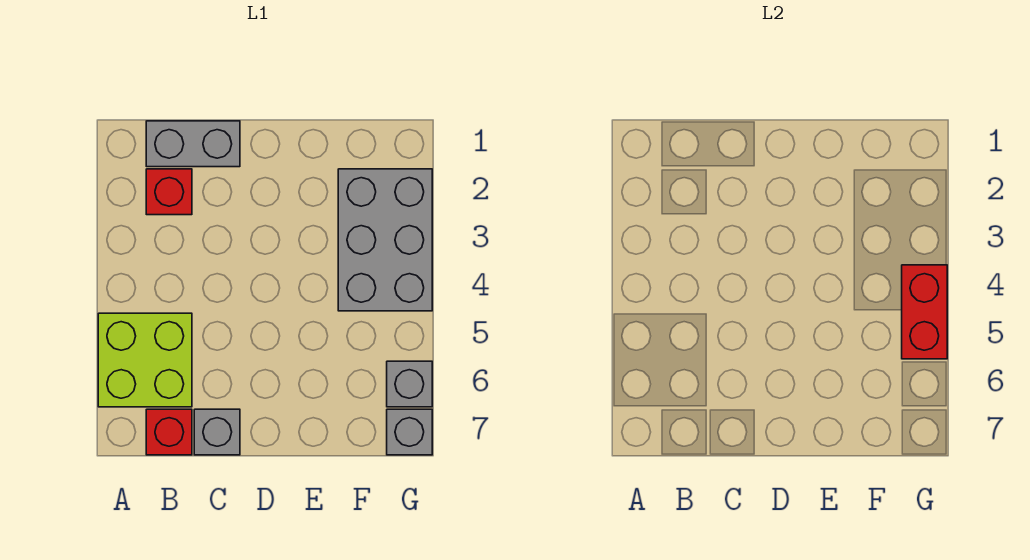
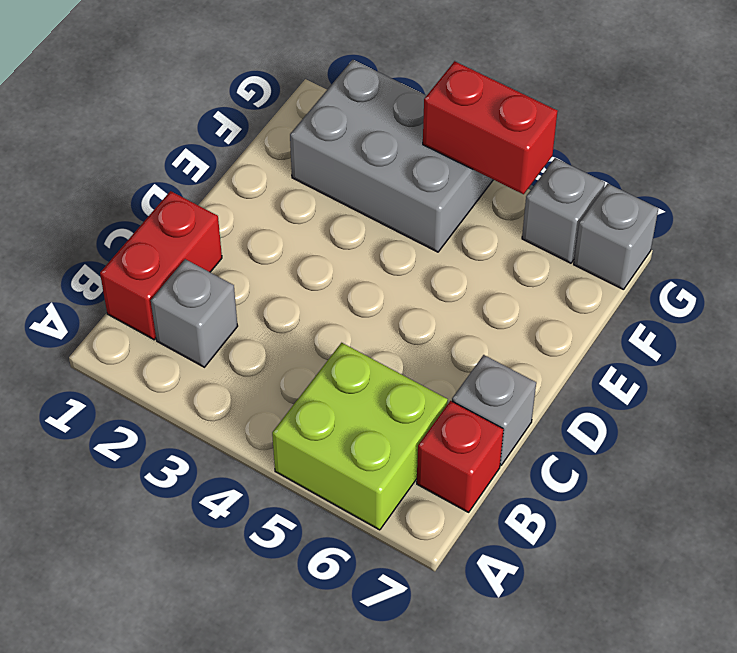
grey brick B1:C1 level 1 -> red brick B1:C1 level 1
red brick B2 level 1 -> grey brick B2 level 1

